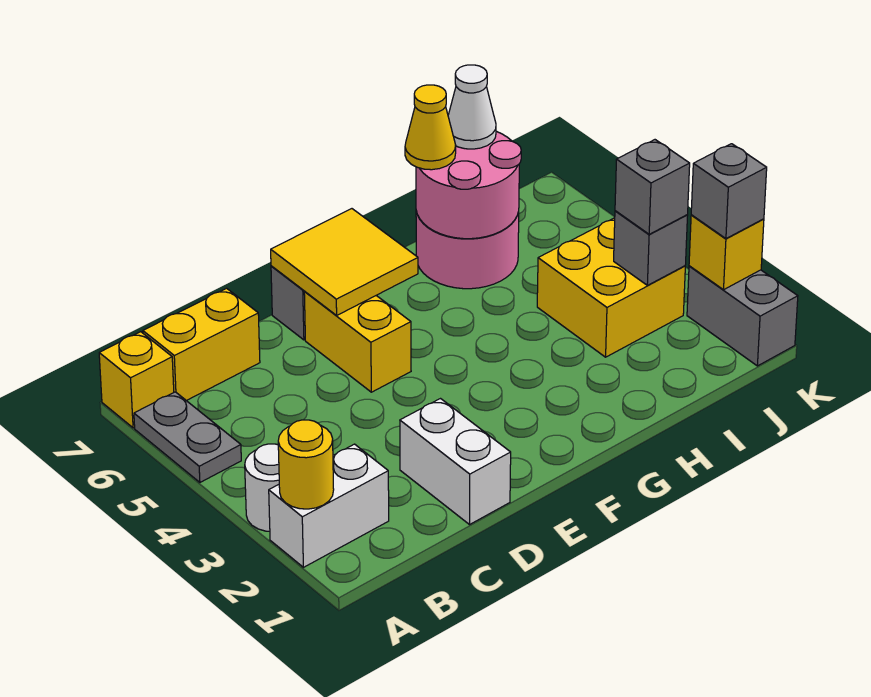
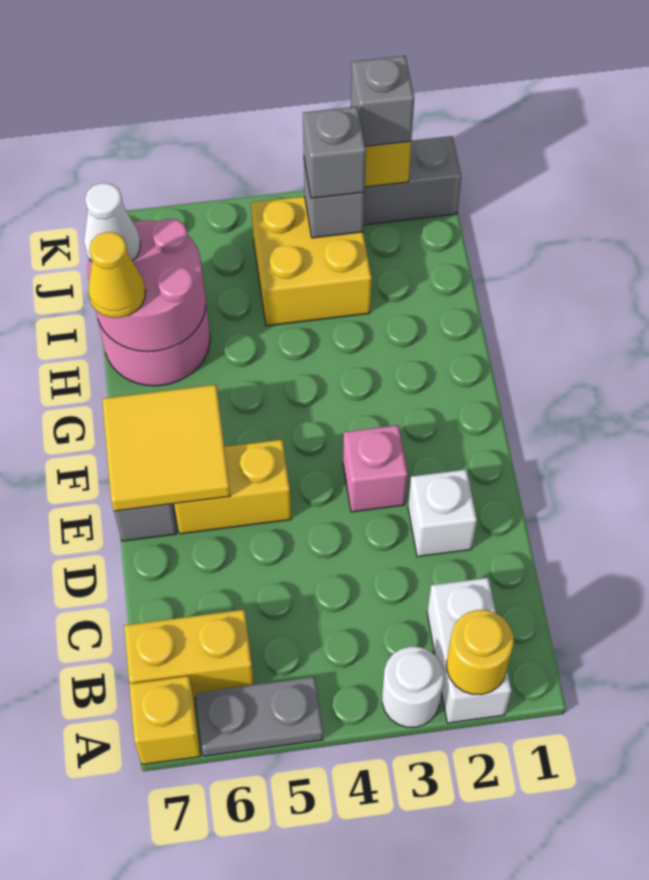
yellow brick B7:C7 level 1 -> yellow brick B6:B7 level 1
white brick D1:D2 level 1 -> white brick D2 level 1
none -> pink brick E3 level 1

